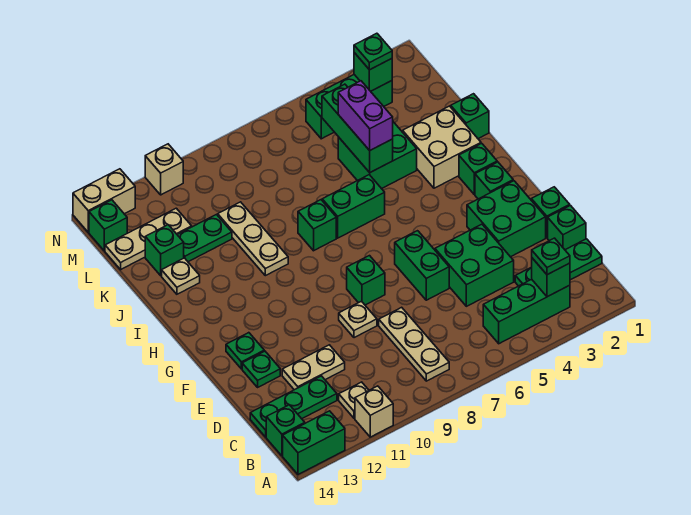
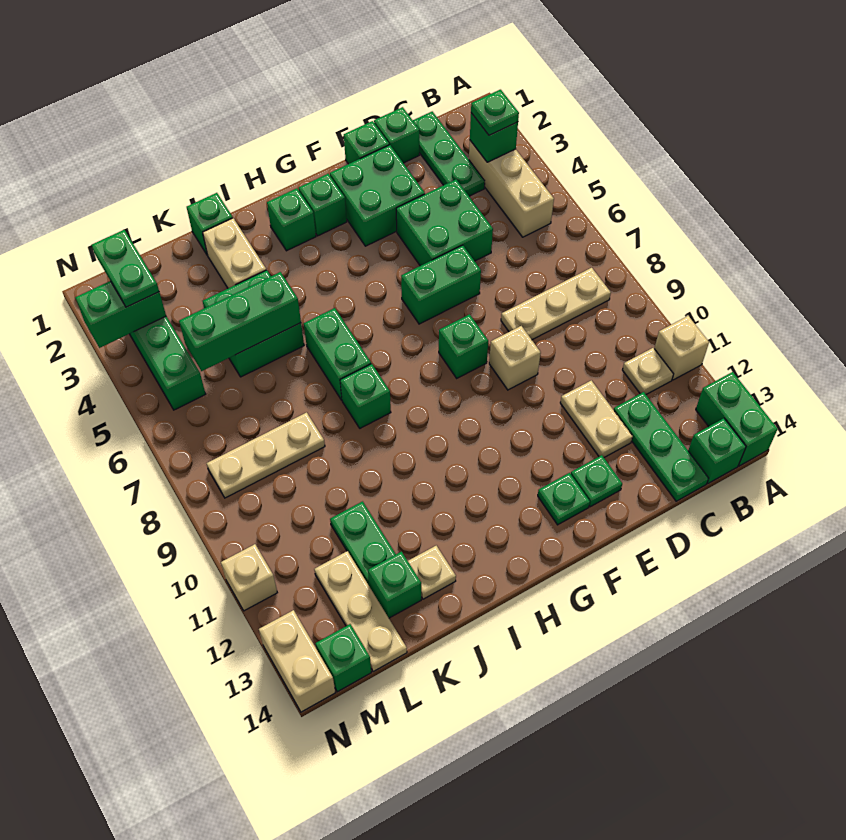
green brick B3:B5 level 1 -> tan brick B3:B5 level 1
tan plate E9 level 1 -> tan brick E9 level 1
tan brick I2:J3 level 1 -> tan brick J2:J3 level 1
tan plate I10:K10 level 1 -> tan plate K8:M8 level 1
purple brick J5:K5 level 3 -> none
green brick M3 level 2 -> green brick M3:N3 level 2
green plate M3 level 3 -> green plate M2:M3 level 3

